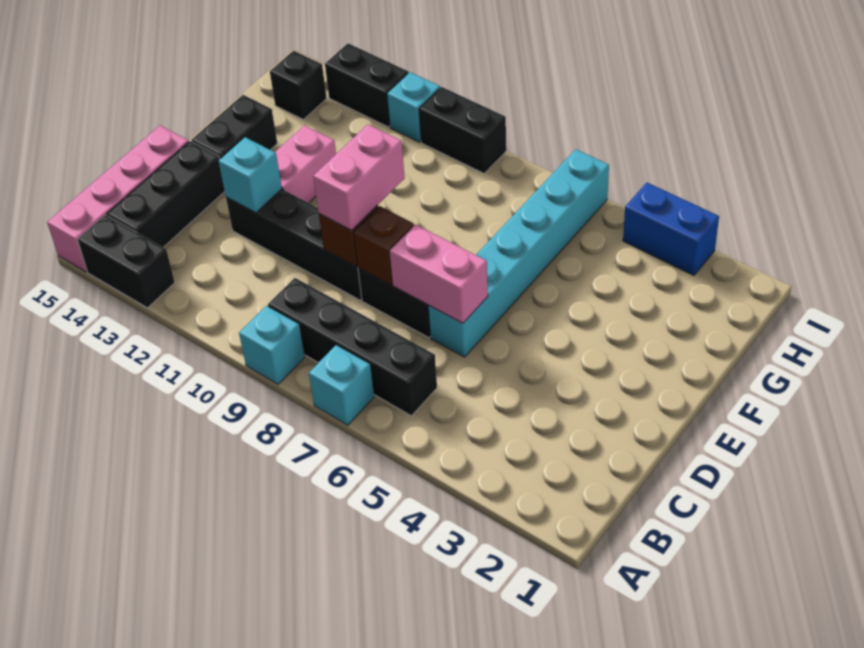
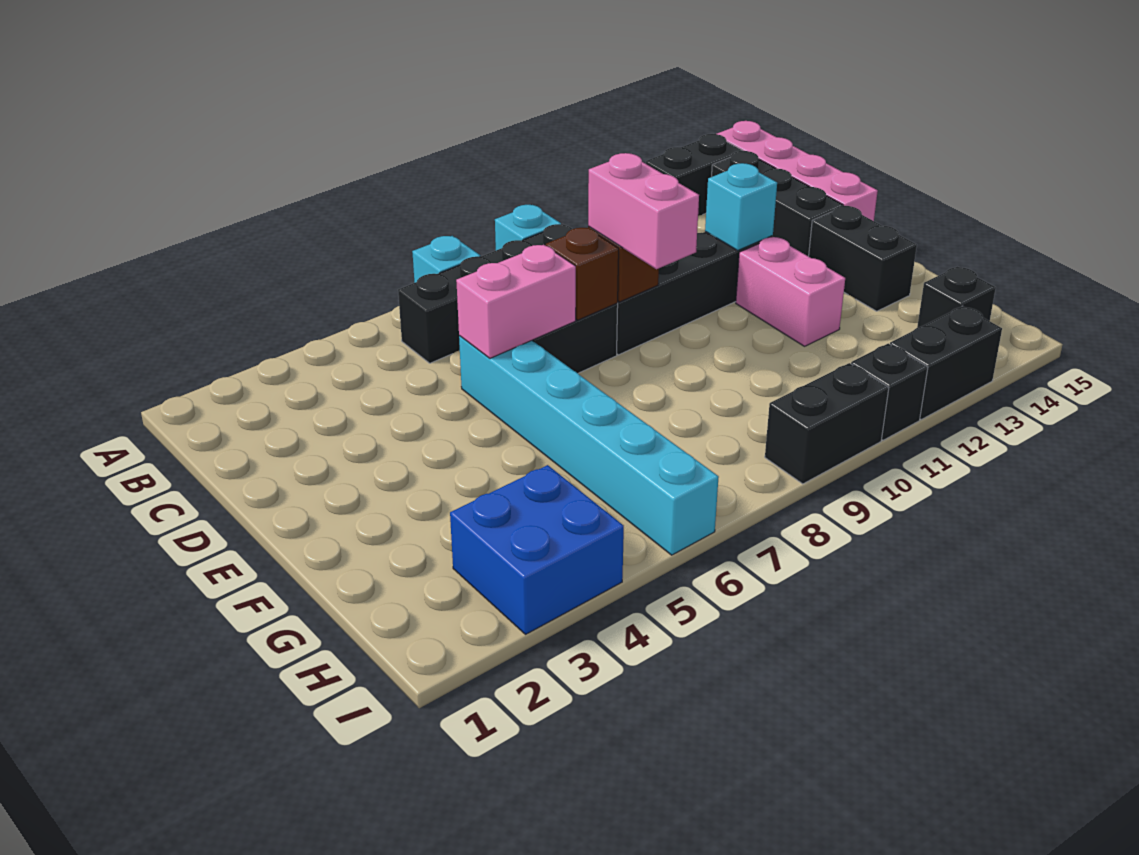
blue brick I3:I4 level 1 -> blue brick H3:I4 level 1
cyan brick I11 level 1 -> black brick I11 level 1

